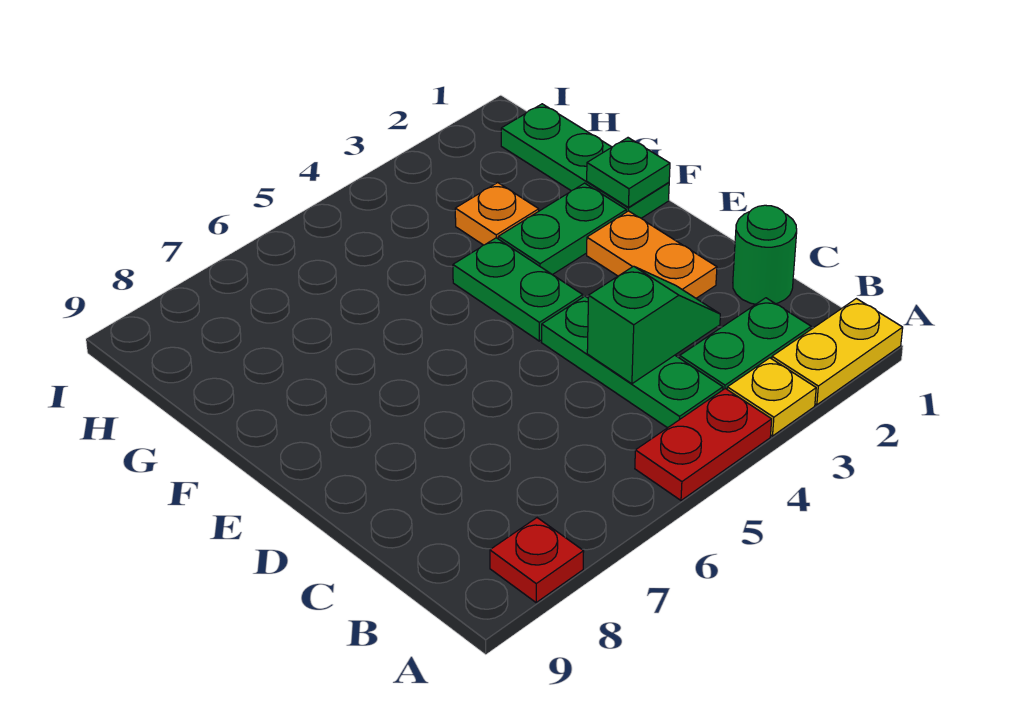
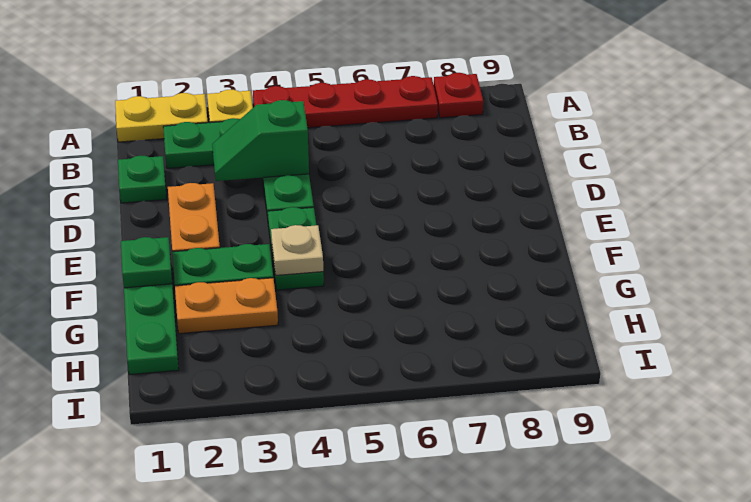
red plate A4:A5 level 1 -> red plate A4:A7 level 1
green round brick C1 level 1 -> green plate C1 level 1
none -> tan plate F4 level 2
orange plate G3 level 1 -> orange plate G2:G3 level 1

